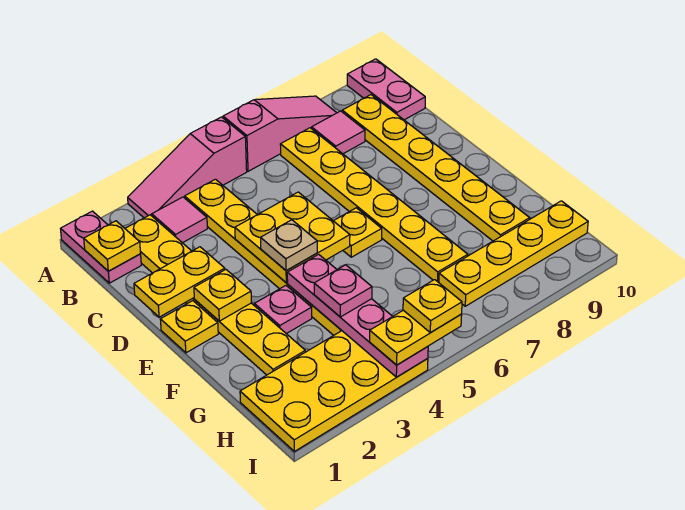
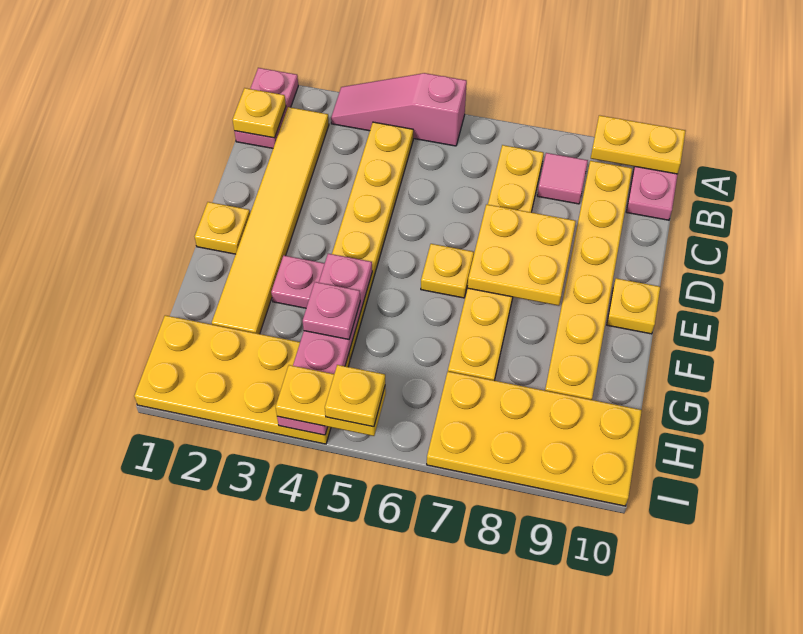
pink slope A6:A8 level 1 top 6 -> none
yellow plate B2:G2 level 1 -> yellow tile B2:G2 level 1
pink tile B3 level 1 -> none
yellow plate D1:D2 level 2 -> yellow plate A9:A10 level 2
yellow plate D4:E5 level 2 -> yellow plate D7:E8 level 2
yellow plate E2 level 2 -> yellow plate E10 level 1
tan plate E4 level 3 -> none
yellow plate H7:H10 level 1 -> yellow plate H7:I10 level 1

